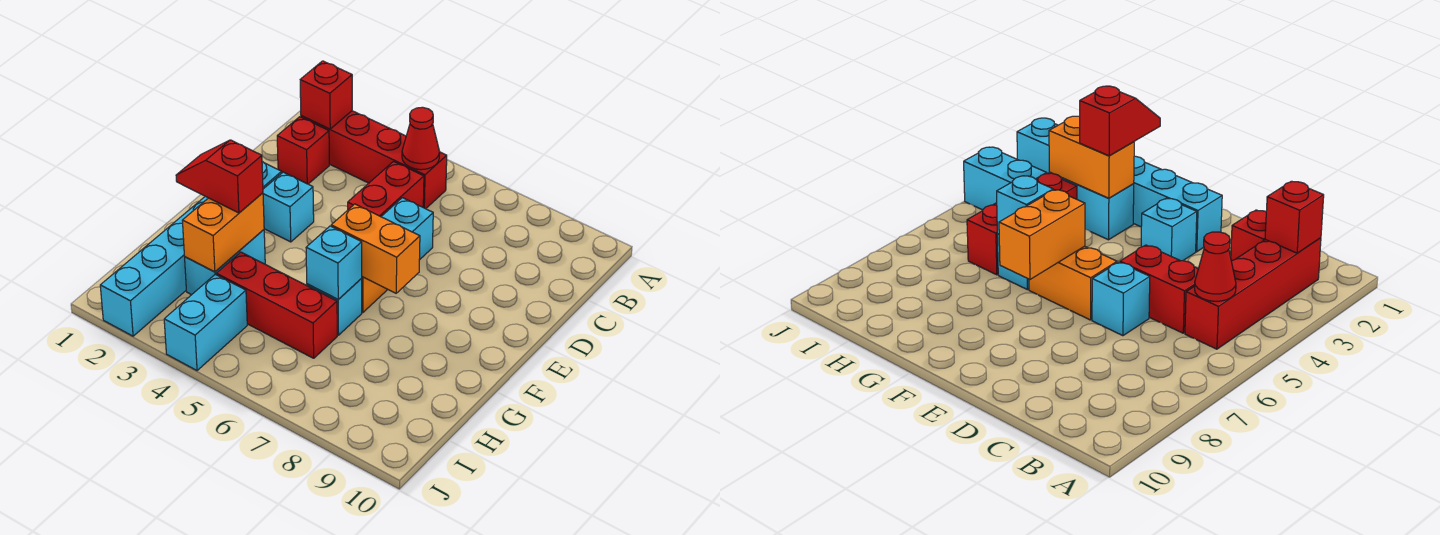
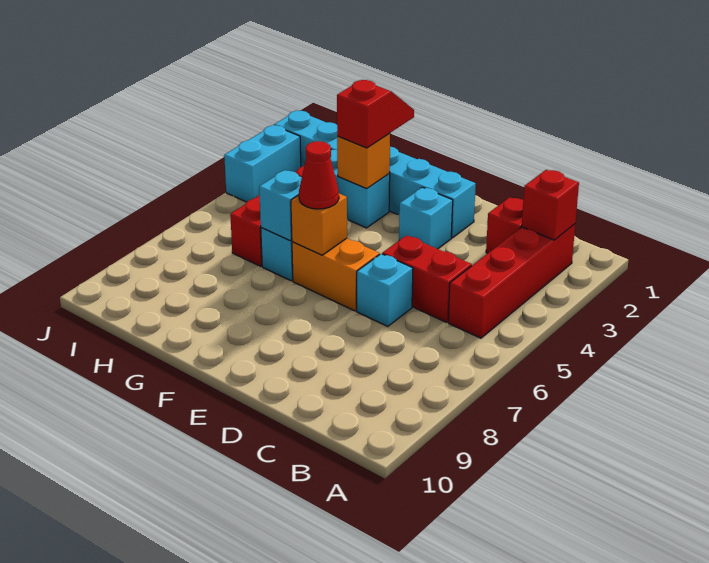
red cone B5 level 2 -> red cone F6 level 3
orange brick F6:F7 level 2 -> orange brick F6 level 2
orange brick G3:H3 level 2 -> orange brick G3 level 2
cyan brick I4:J4 level 1 -> cyan brick J3:J4 level 1

